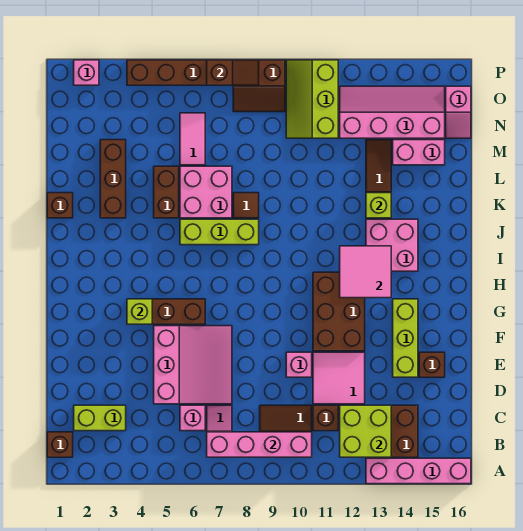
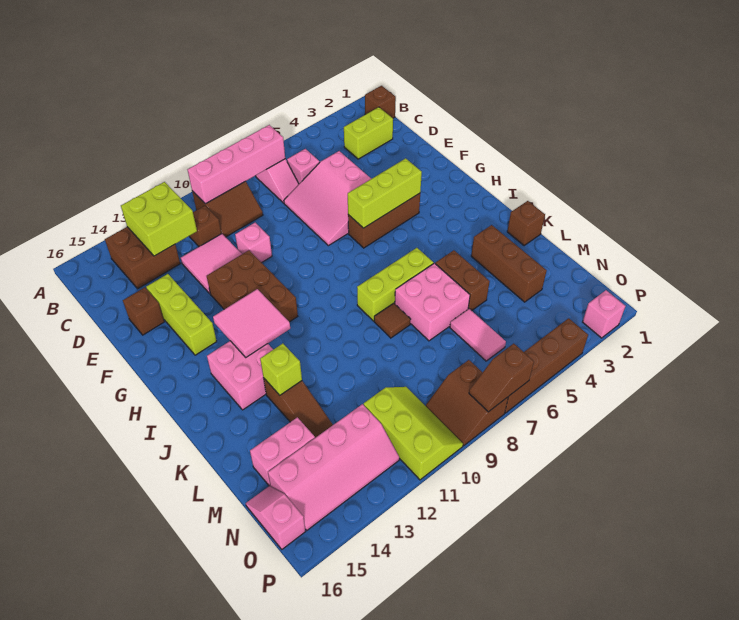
pink brick A13:A16 level 1 -> none
lime brick G4 level 2 -> lime brick G4:G6 level 2
brown slope O8:P9 level 1 top P -> brown slope O8:P9 level 1 top 8

